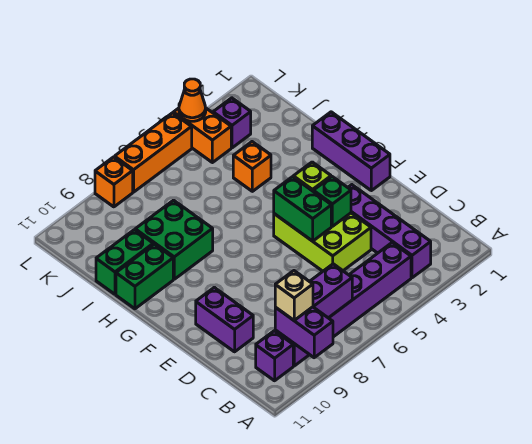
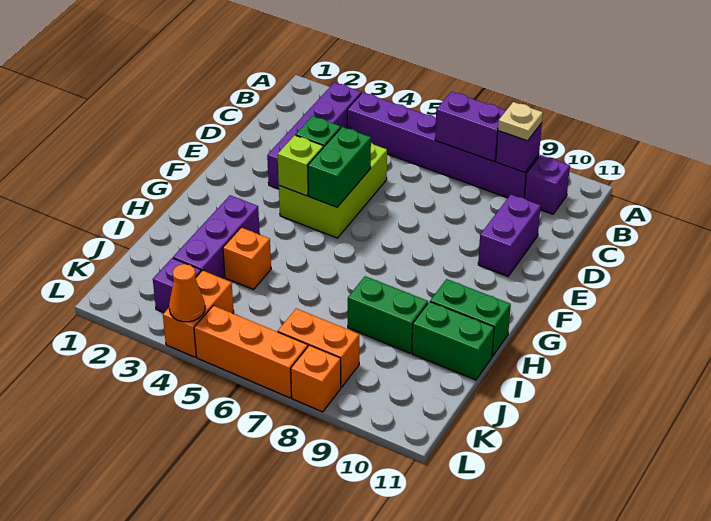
purple brick A9:B9 level 2 -> purple brick B9 level 2
tan brick B9 level 3 -> tan plate B9 level 3
purple brick F1:H1 level 1 -> purple brick H3:J3 level 1
green brick H8:I9 level 1 -> green brick I8:I9 level 1
none -> orange brick K7:K8 level 1

